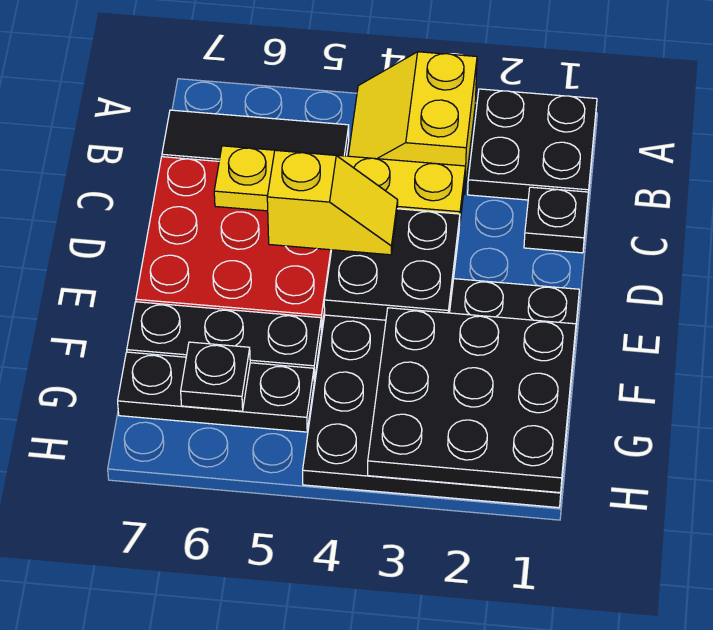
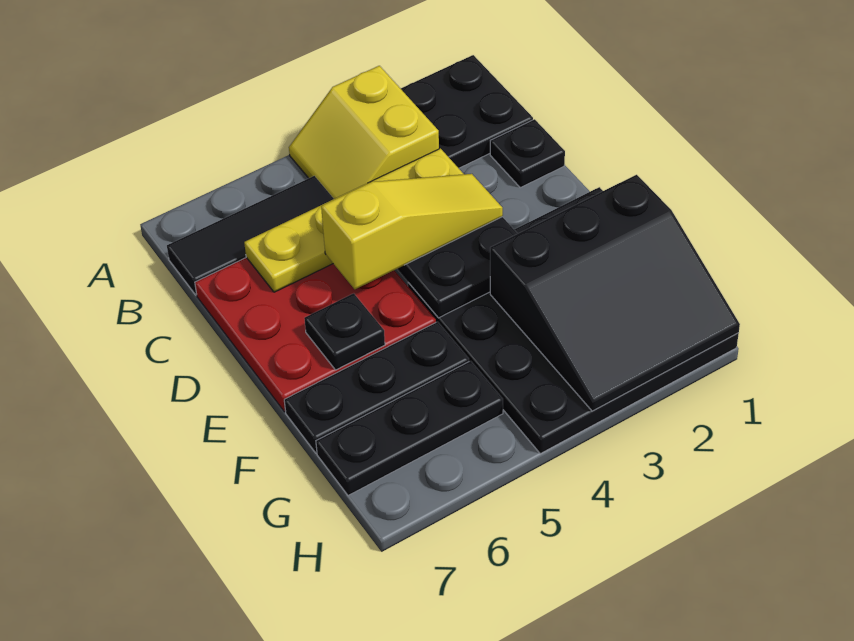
yellow slope D4:D5 level 3 top 5 -> yellow slope D3:D5 level 3 top 5
black plate F1:H3 level 2 -> black slope F1:H3 level 2 top F
black plate G6 level 2 -> black plate E6 level 2

